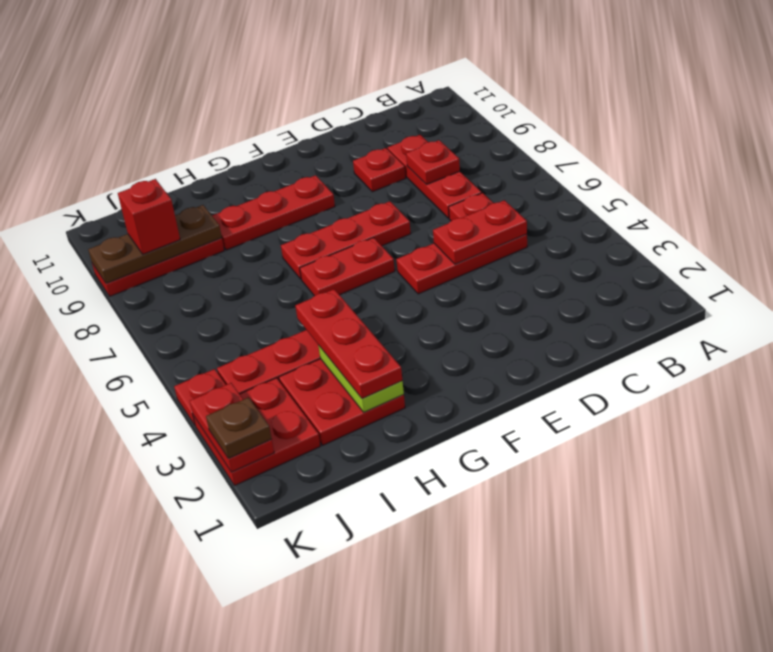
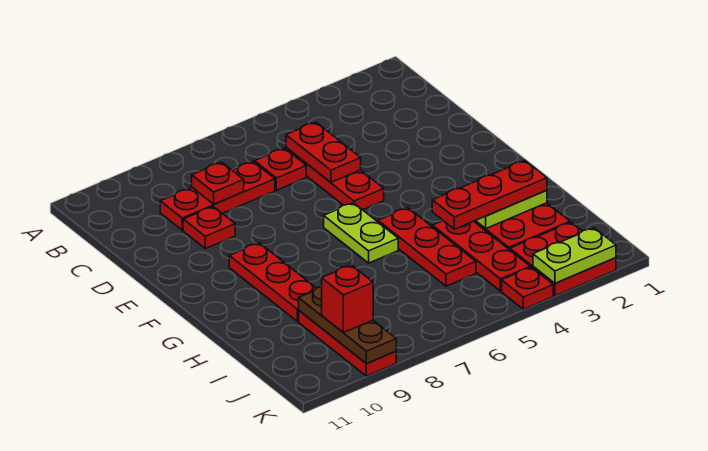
red plate E7:G7 level 1 -> red plate G5:I5 level 1
red plate F6:G6 level 1 -> lime plate F6:G6 level 1
red plate K2:K3 level 2 -> lime plate K2:K3 level 2
brown plate K2 level 3 -> none

